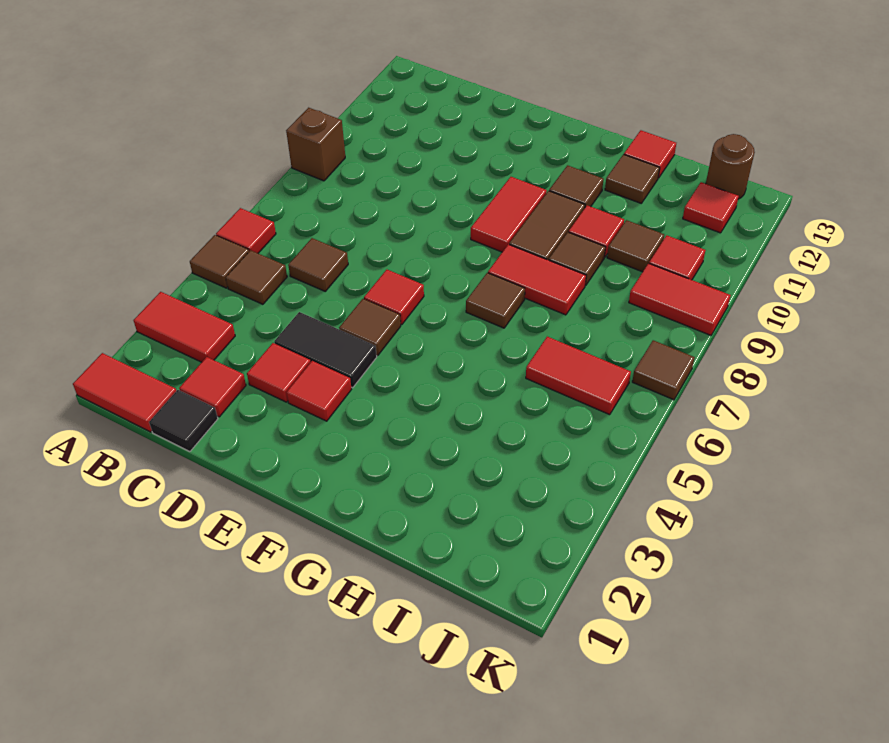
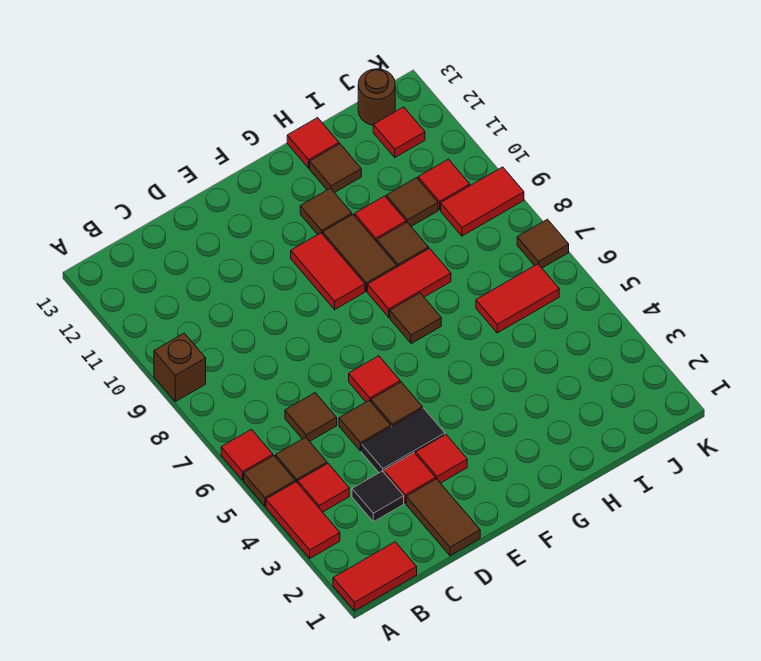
red tile A3:B3 level 1 -> red tile A3:A4 level 1
black tile C1 level 1 -> black tile C3 level 1
red tile C2 level 1 -> red tile B4 level 1
none -> brown tile D1:D2 level 1
none -> brown tile D5 level 1

